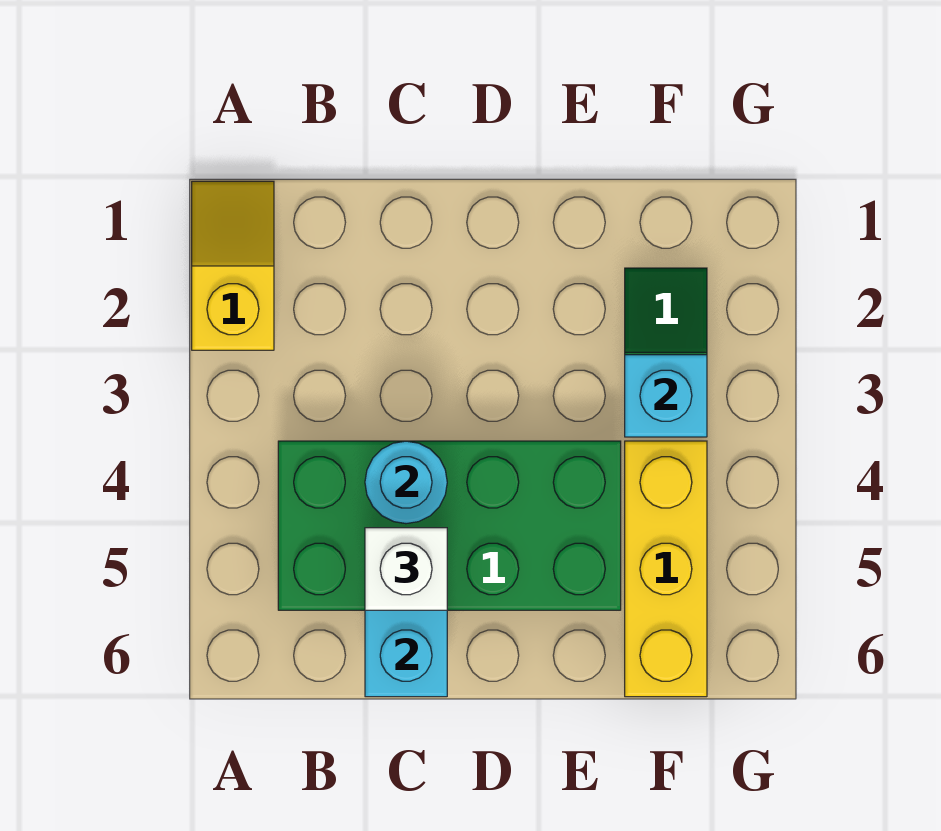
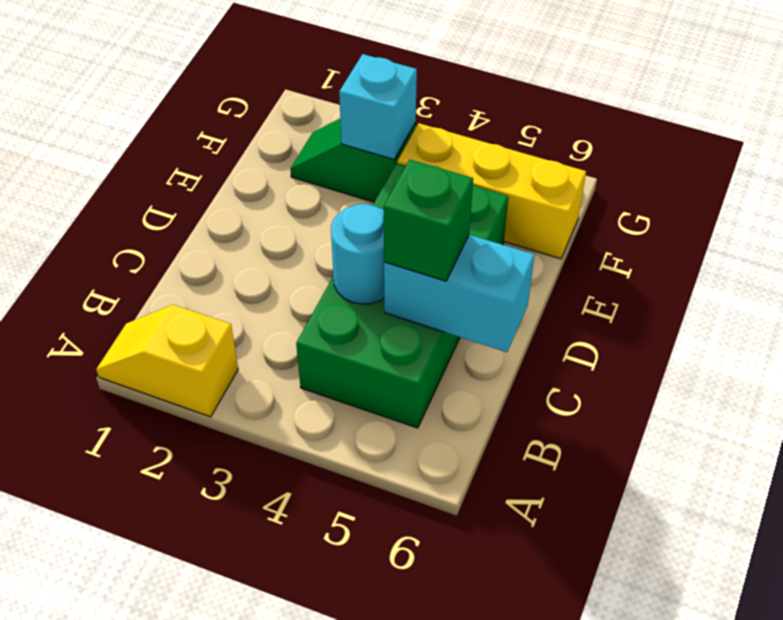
white brick C5 level 3 -> green brick C5 level 3

